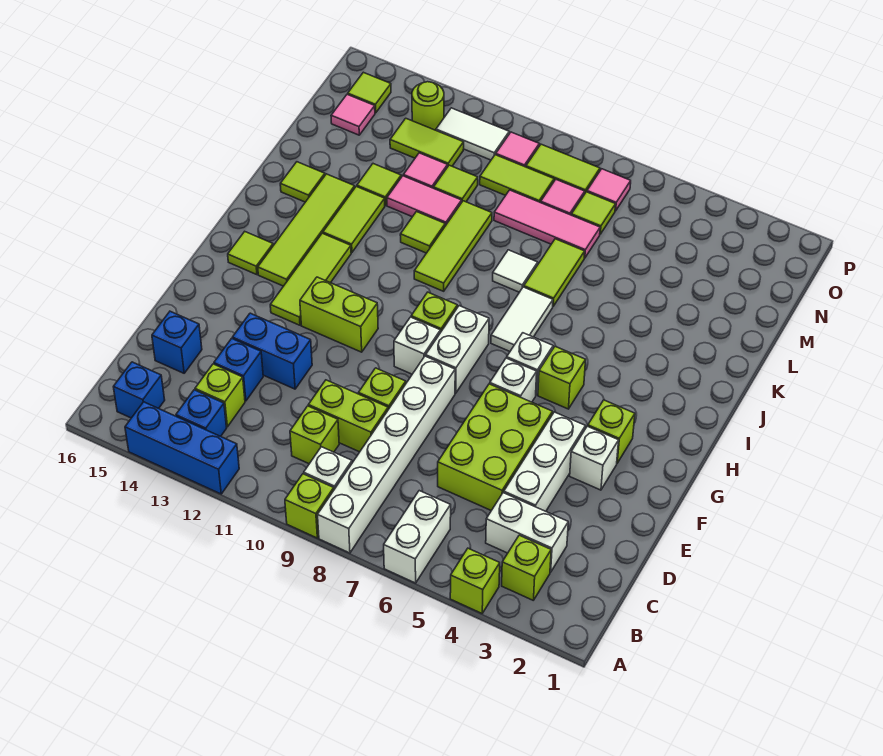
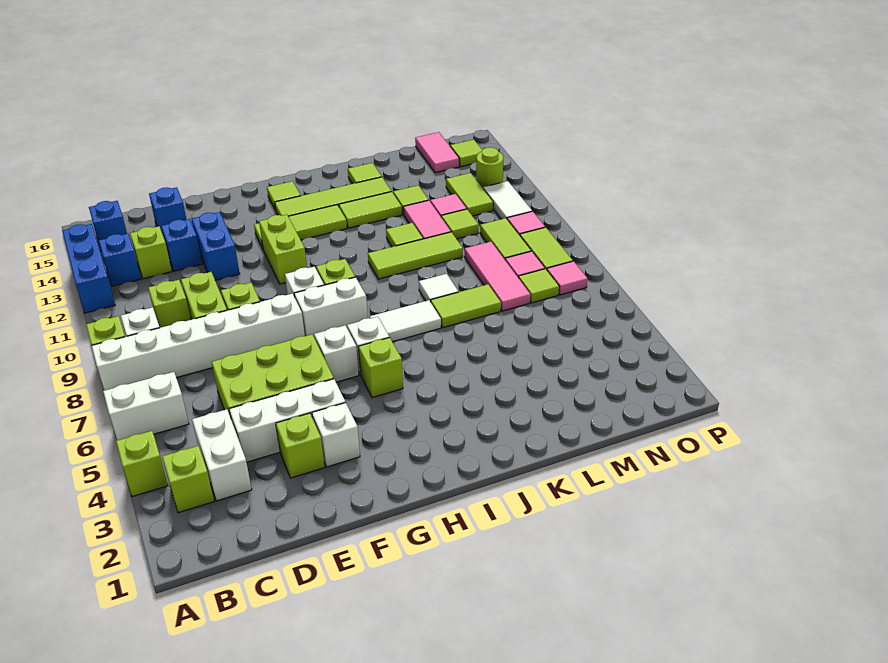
lime brick G3 level 1 -> lime brick E3 level 1
pink tile N15 level 1 -> pink tile N15:N16 level 1

